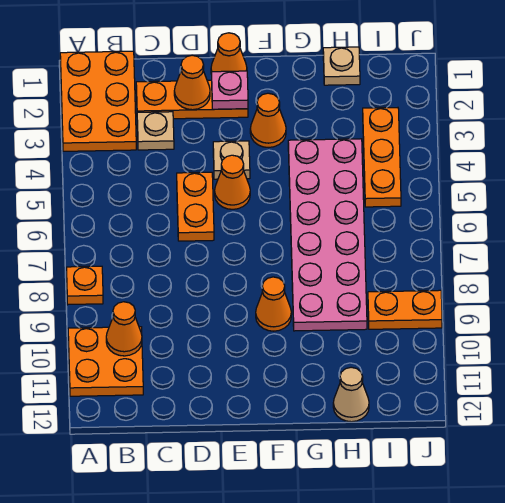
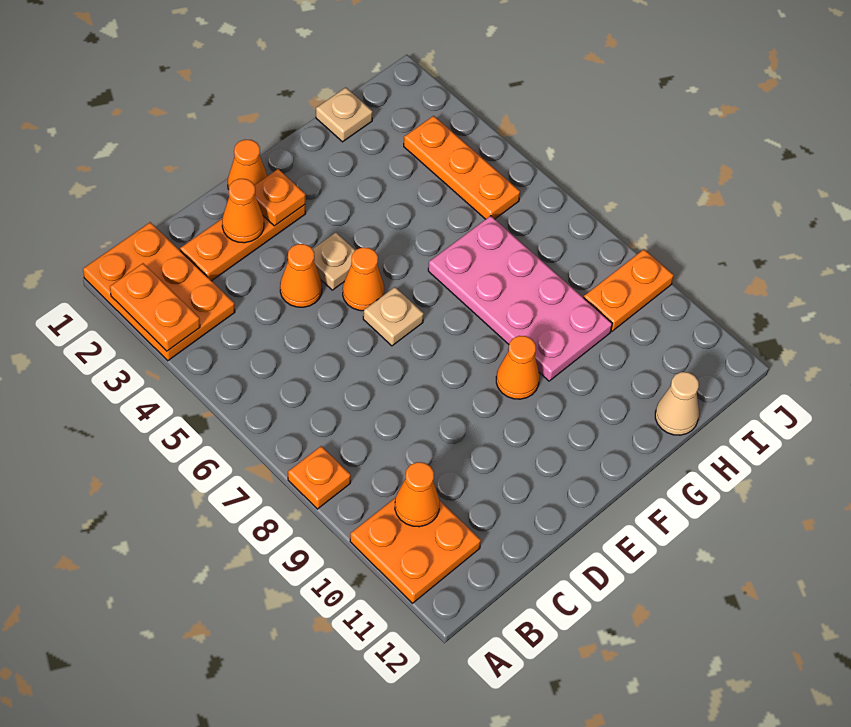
tan plate C3 level 1 -> tan plate E6 level 1
orange plate D5:D6 level 1 -> orange plate A2:A3 level 2
pink plate E2 level 2 -> orange plate E2 level 2
orange cone F3 level 1 -> orange cone D4 level 1
pink plate G4:H9 level 1 -> pink plate G6:H9 level 1

